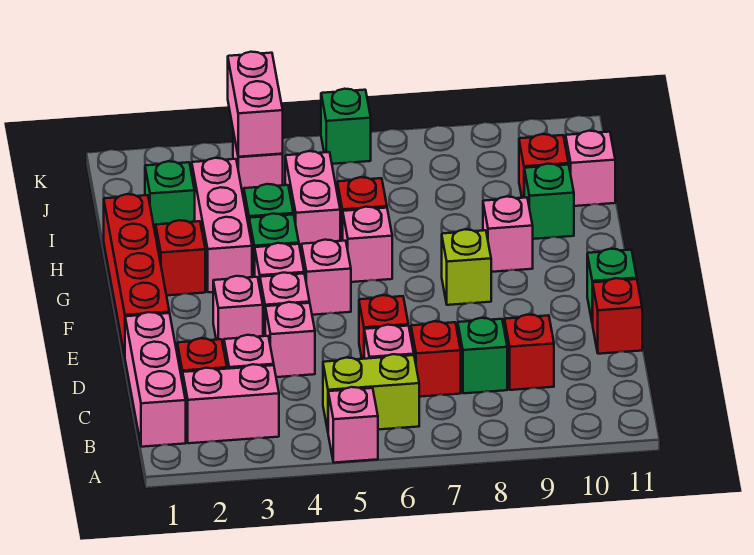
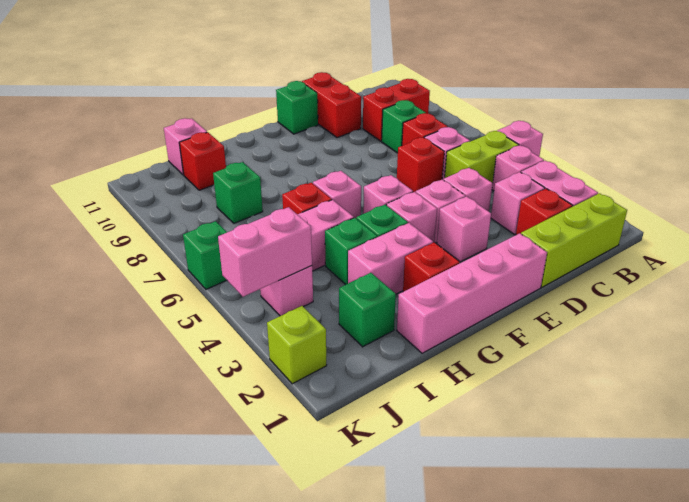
pink brick B1:D1 level 1 -> lime brick B1:D1 level 1
lime brick B5:B6 level 1 -> lime brick B5:C5 level 1
red brick C9 level 1 -> red brick B9:C9 level 1
red brick D11 level 1 -> red brick D10:D11 level 1
red brick E1:H1 level 1 -> pink brick E1:H1 level 1
lime brick F8 level 1 -> lime brick K2 level 1
pink brick G3:I3 level 1 -> pink brick G3:H3 level 1
pink brick G9 level 1 -> pink brick B4 level 1
green brick H10 level 1 -> green brick I8 level 1

